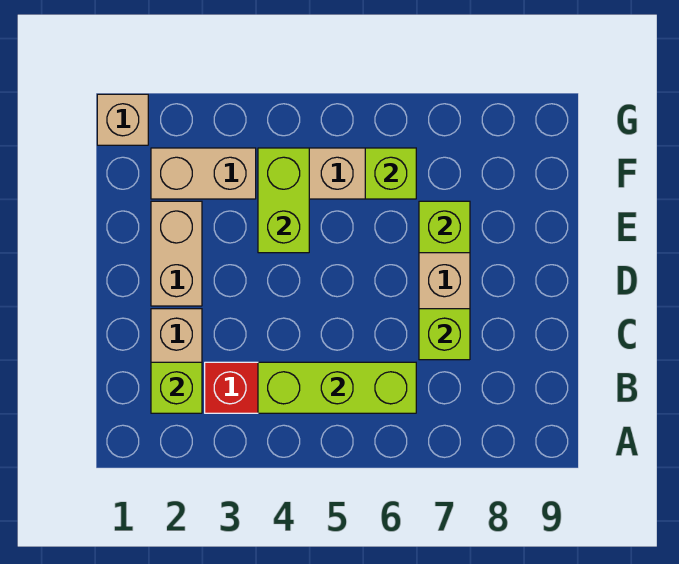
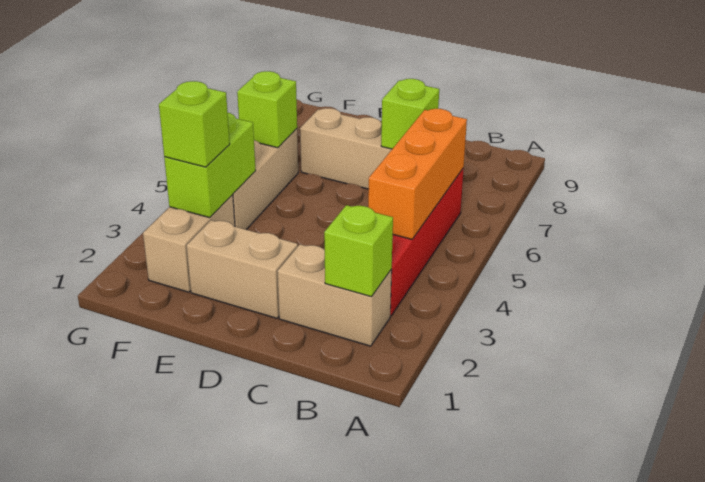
lime brick B4:B6 level 2 -> orange brick B4:B6 level 2
lime brick E4:F4 level 2 -> lime brick F3:F4 level 2
lime brick E7 level 2 -> lime brick F3 level 3
tan brick G1 level 1 -> none

